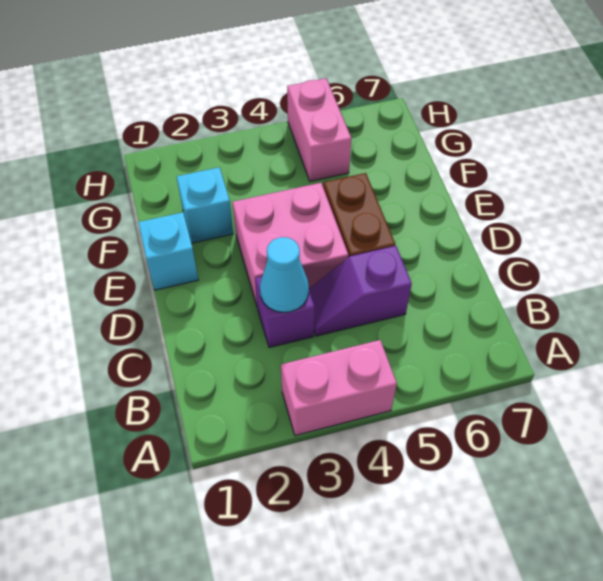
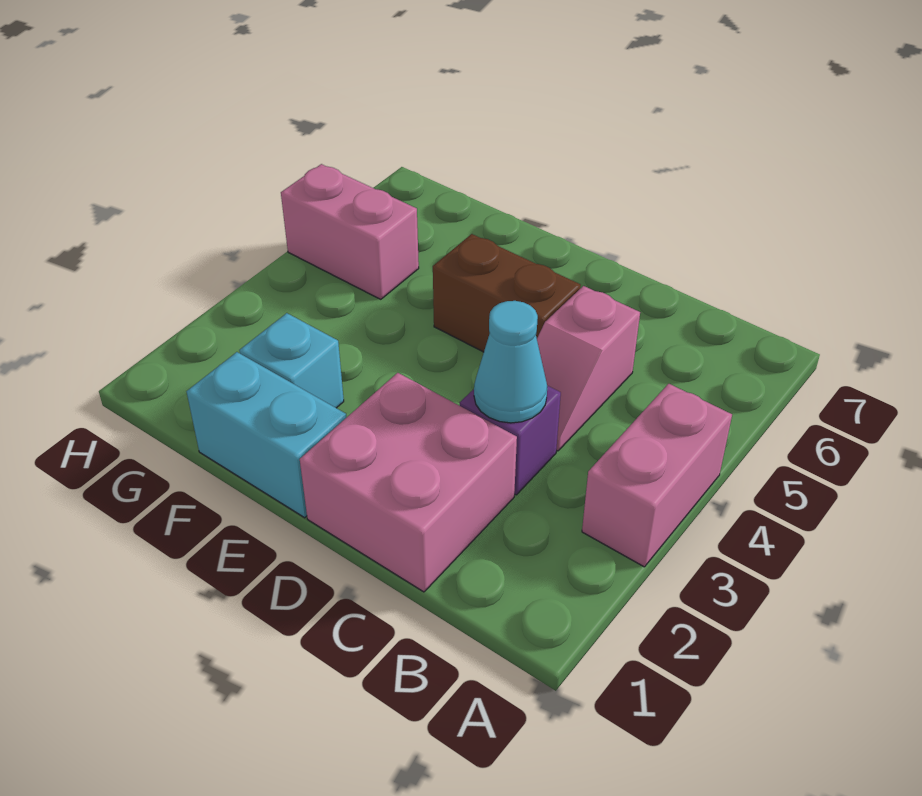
purple slope C4:C5 level 1 top 5 -> pink slope C4:C5 level 1 top 5
pink brick D3:E4 level 1 -> pink brick C1:D2 level 1
cyan brick E1 level 1 -> cyan brick E1:F1 level 1

